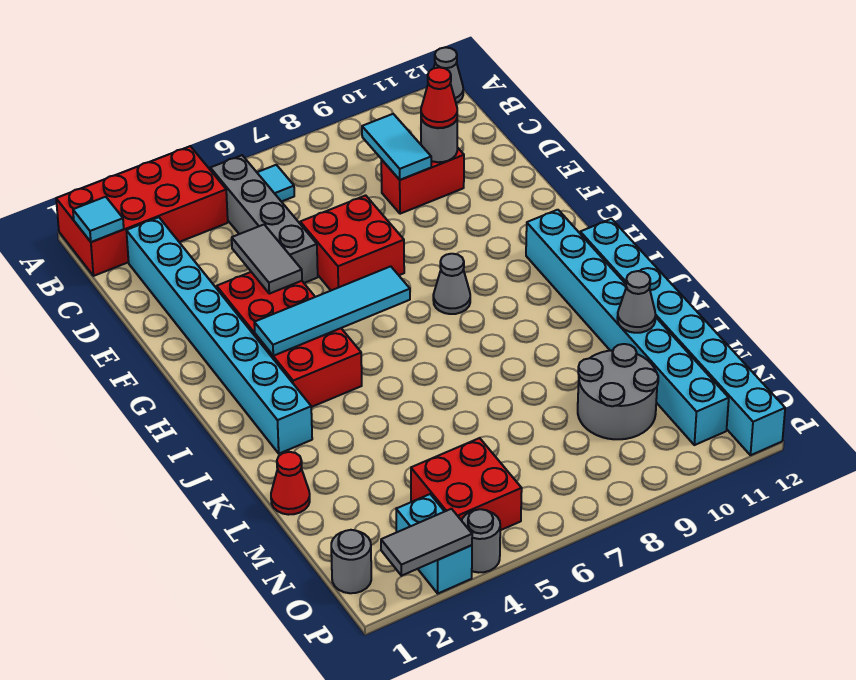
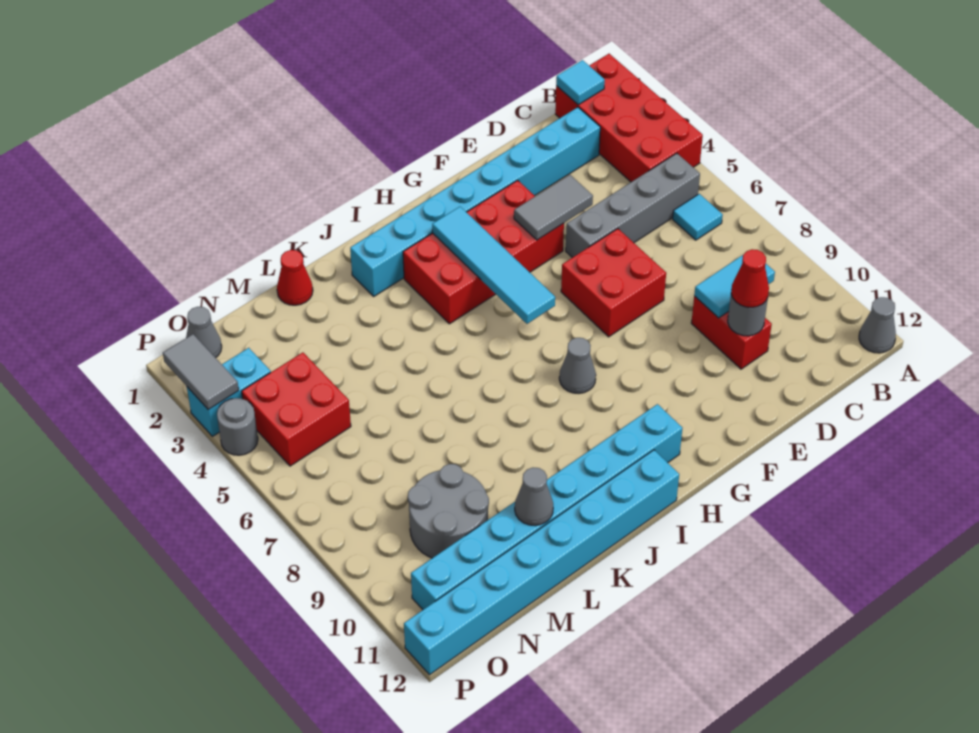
grey round brick O1 level 1 -> grey cone O1 level 1

